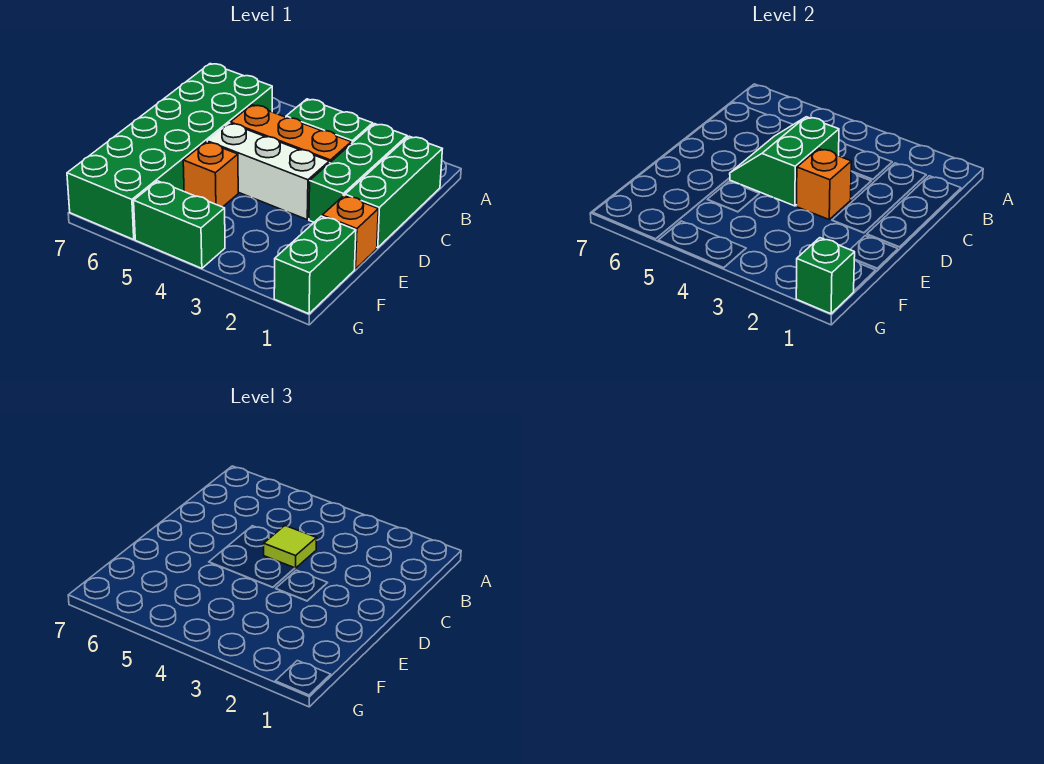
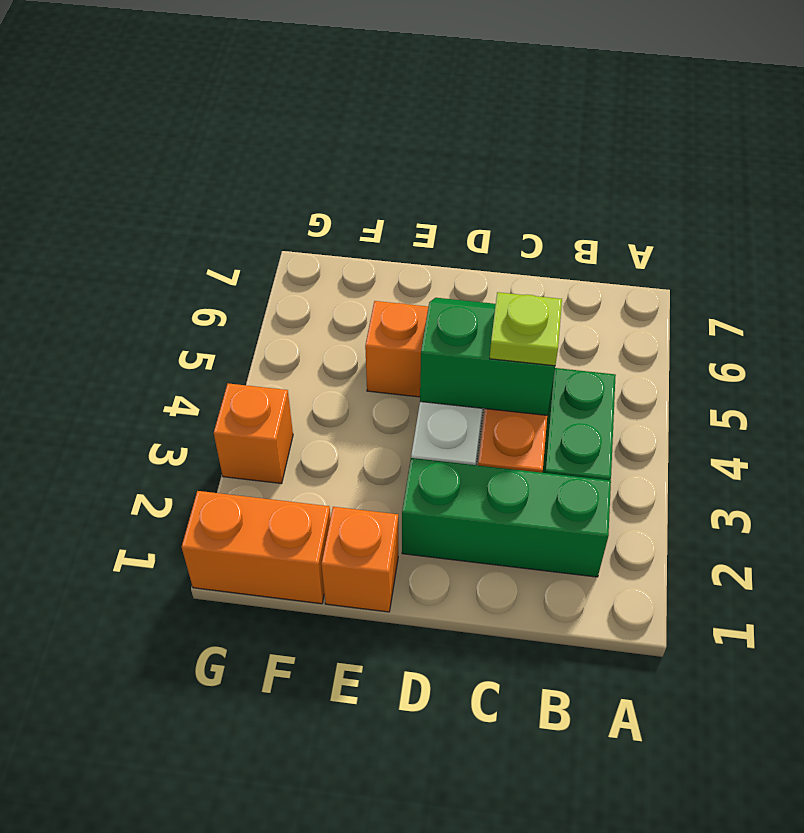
green brick B1:D1 level 1 -> none
green brick B6:G7 level 1 -> none
lime tile C4 level 3 -> lime plate C4 level 3
orange brick D3 level 2 -> orange brick G3 level 1
green brick F1:G1 level 1 -> orange brick F1:G1 level 1
green brick G1 level 2 -> none
green brick G4:G5 level 1 -> none

